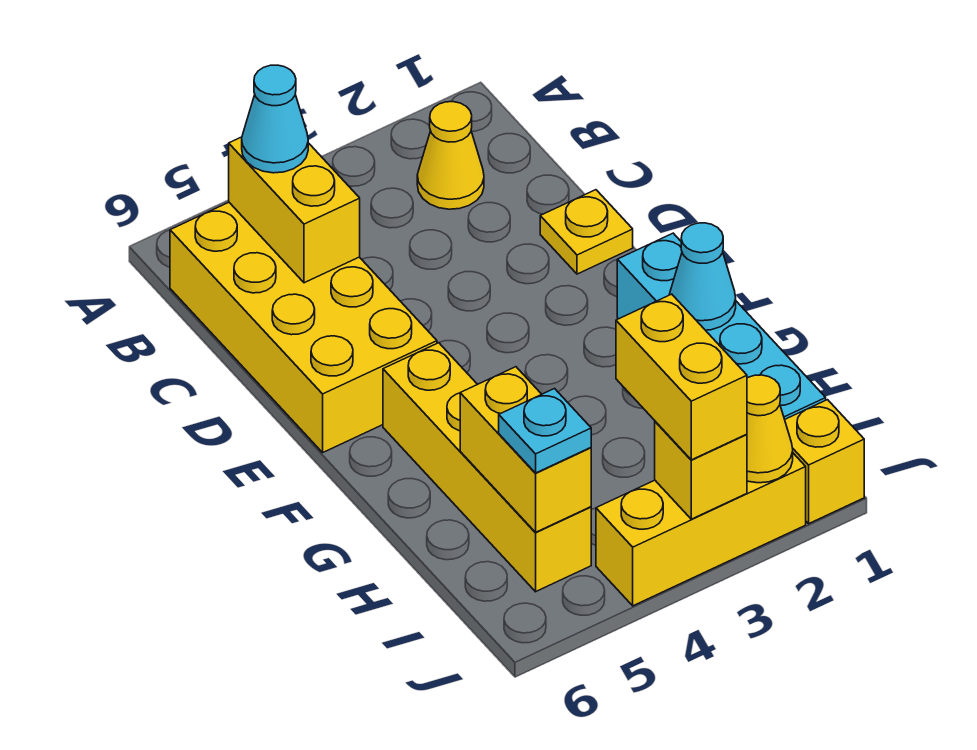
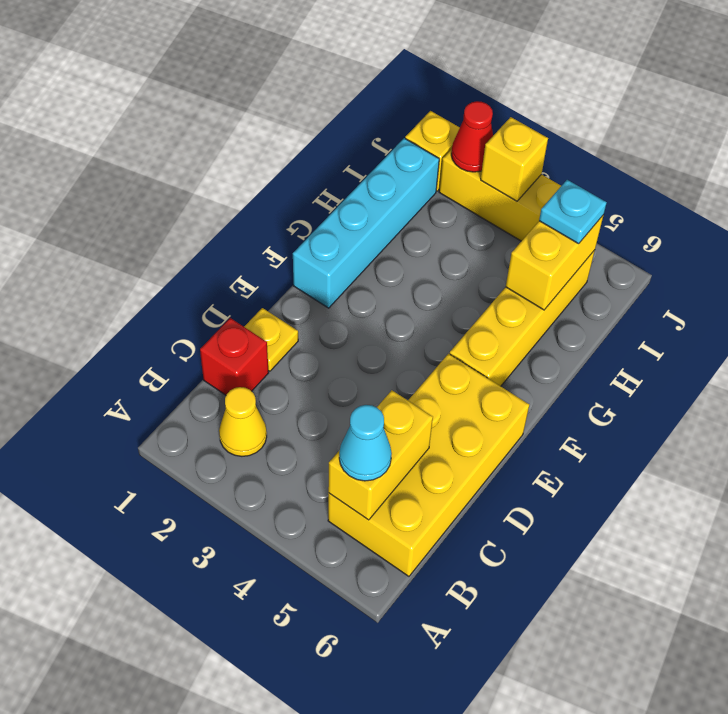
none -> red brick C1 level 1
cyan cone G1 level 2 -> none
yellow brick I3:J3 level 3 -> none
yellow cone J2 level 2 -> red cone J2 level 2

